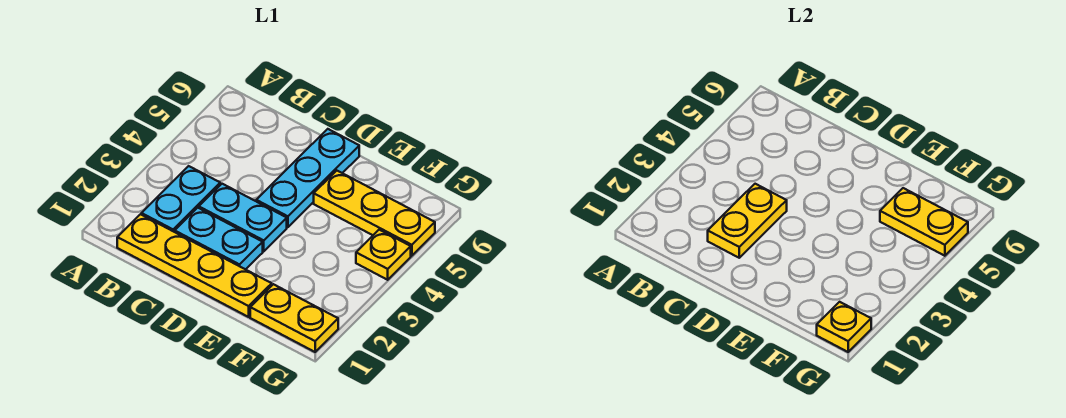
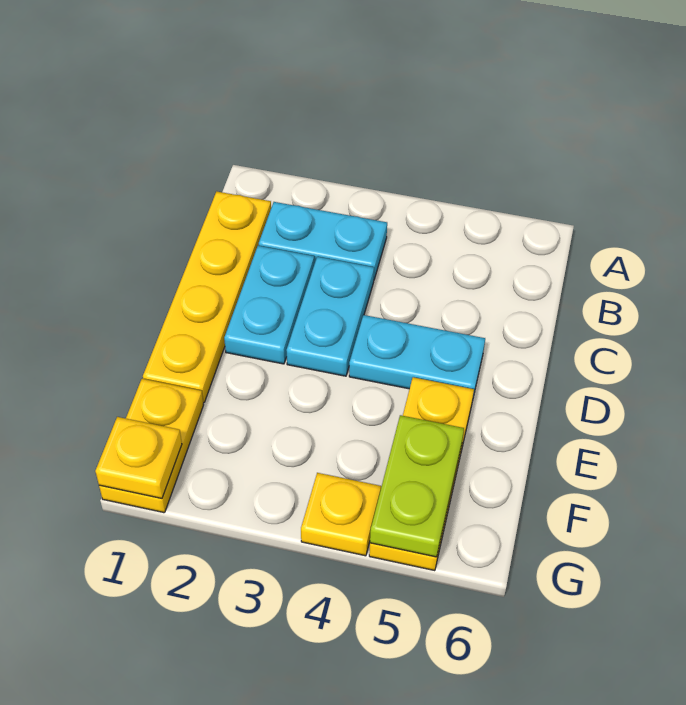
yellow plate C2:C3 level 2 -> none
cyan plate D4:D6 level 1 -> cyan plate D4:D5 level 1
yellow plate F5:G5 level 2 -> lime plate F5:G5 level 2

